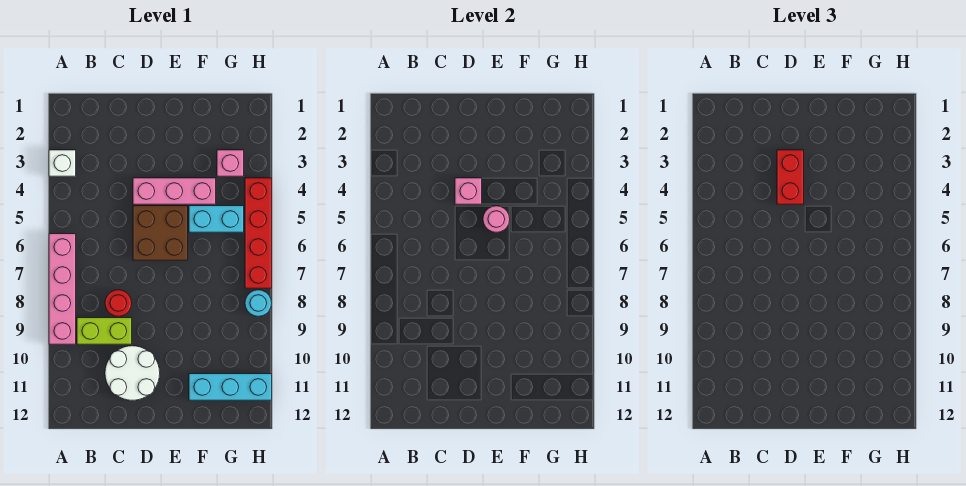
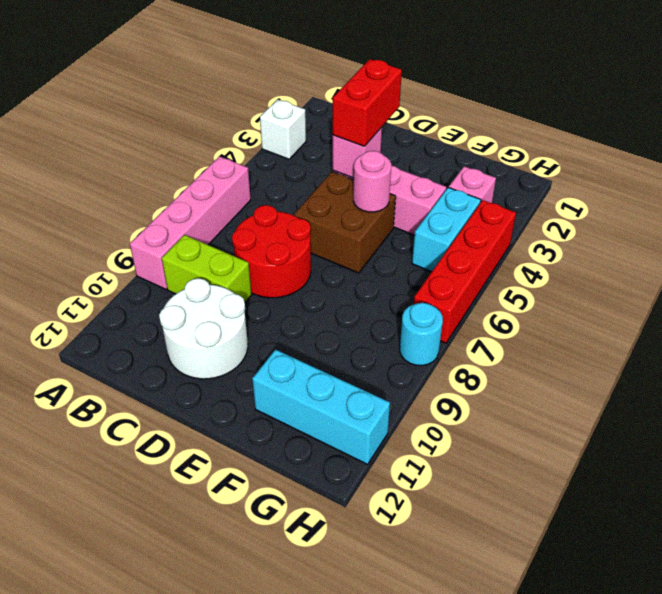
red round brick C8 level 1 -> red round brick C7:D8 level 1
cyan brick F5:G5 level 1 -> cyan brick G4:G5 level 1

